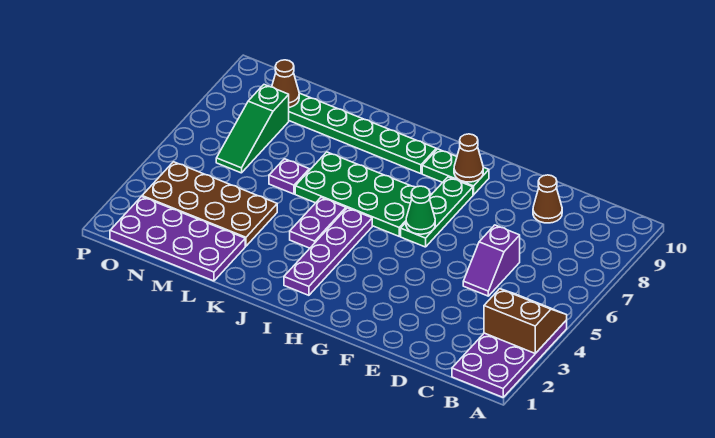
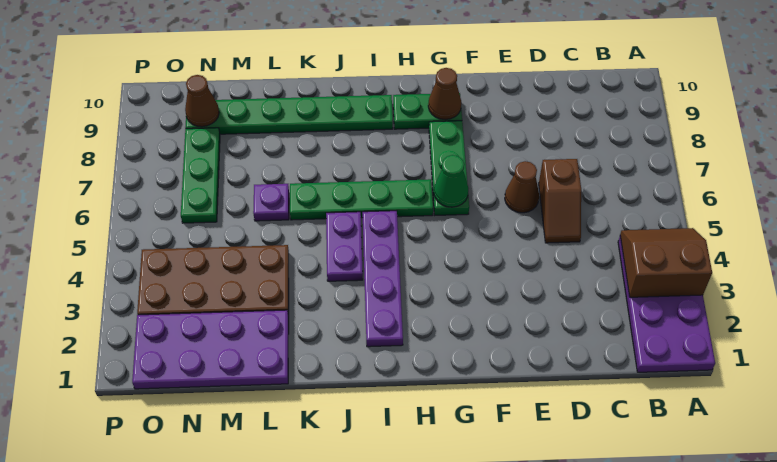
purple slope D5:D6 level 1 top 6 -> brown slope D5:D6 level 1 top 6
brown cone D9 level 1 -> brown cone E6 level 1
green plate H6:K7 level 1 -> green plate H6:K6 level 1
green slope N6:N8 level 1 top 8 -> green plate N6:N8 level 1

